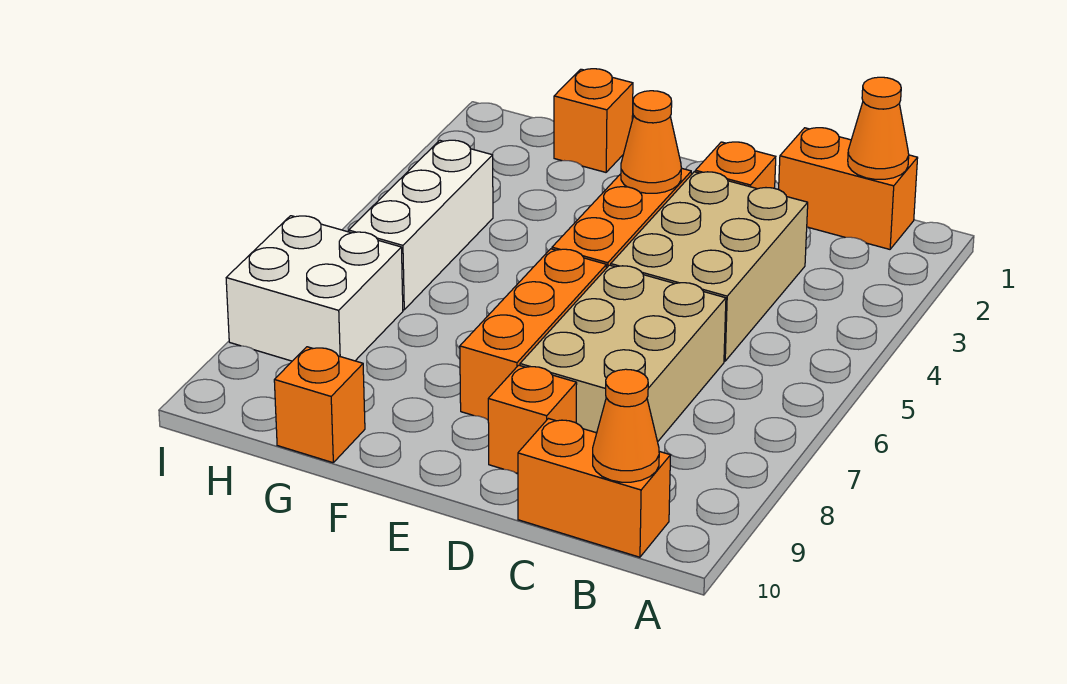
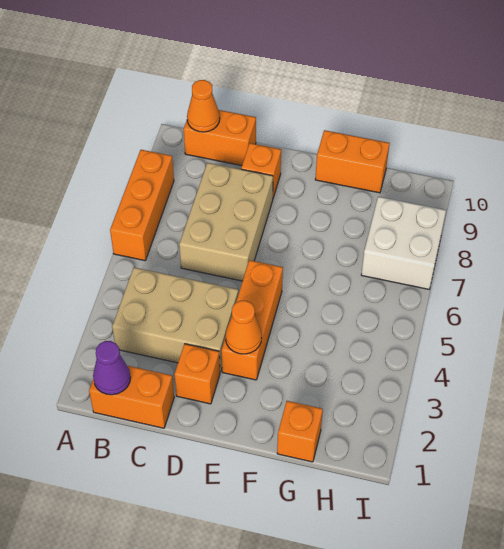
orange cone B1 level 2 -> purple cone B1 level 2
tan brick C3:D5 level 1 -> tan brick B3:D4 level 1
orange brick E6:E8 level 1 -> orange brick A6:A8 level 1
orange brick G10 level 1 -> orange brick F10:G10 level 1
white brick H4:H6 level 1 -> none

